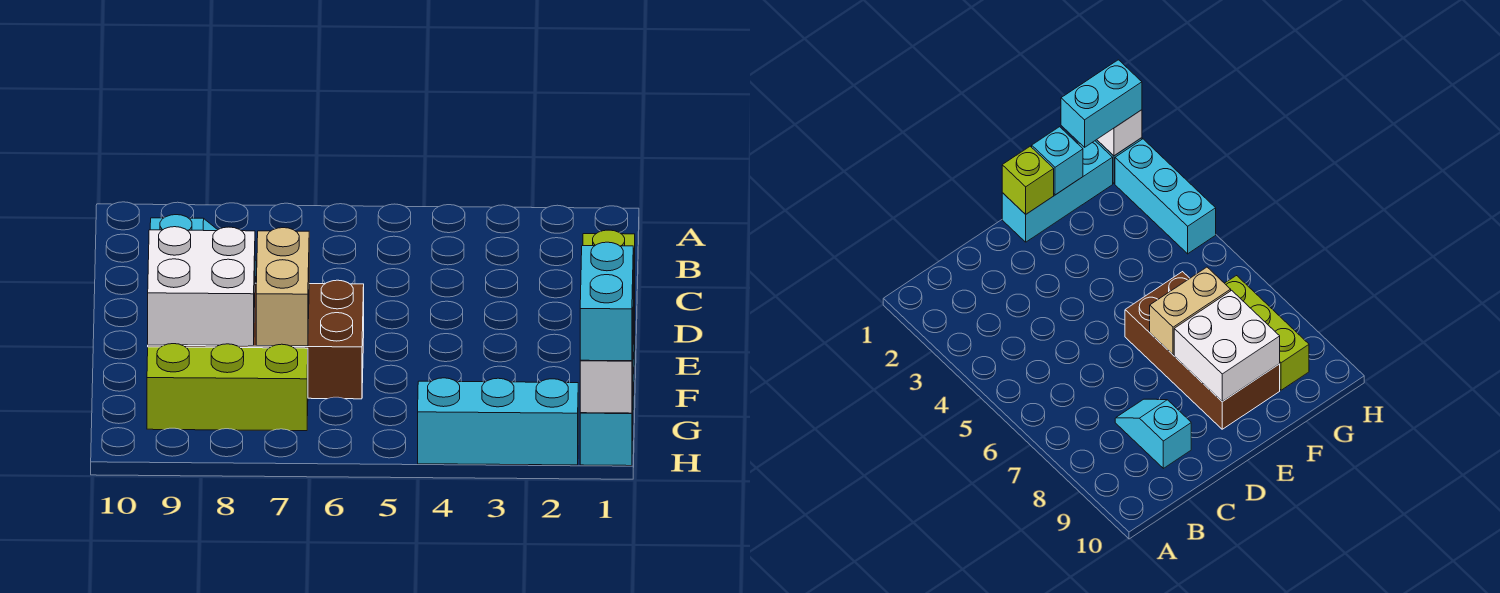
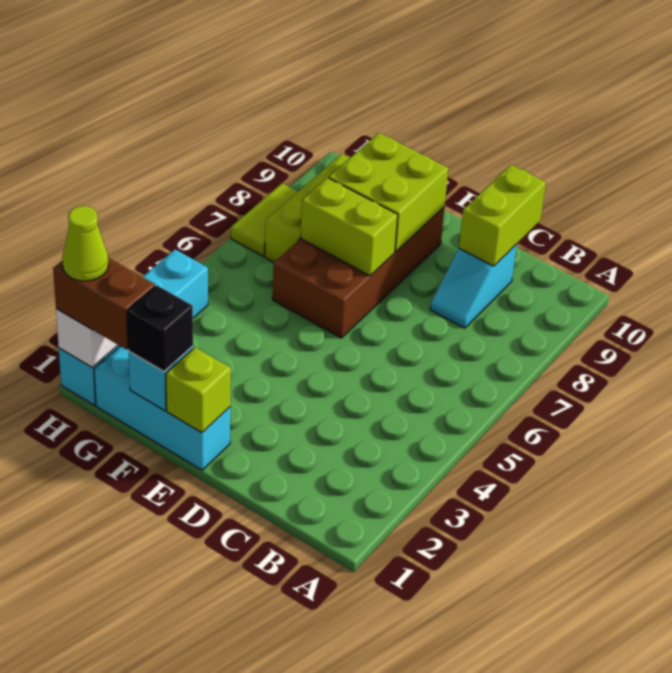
none -> lime brick C9:C10 level 2
tan brick E7:F7 level 2 -> lime brick E7:F7 level 2
white brick E8:F9 level 2 -> lime brick E8:F9 level 2
none -> black brick F1 level 3
cyan brick G1:H1 level 3 -> brown brick G1:H1 level 3
none -> lime cone H1 level 4
none -> lime tile H7:H8 level 1

